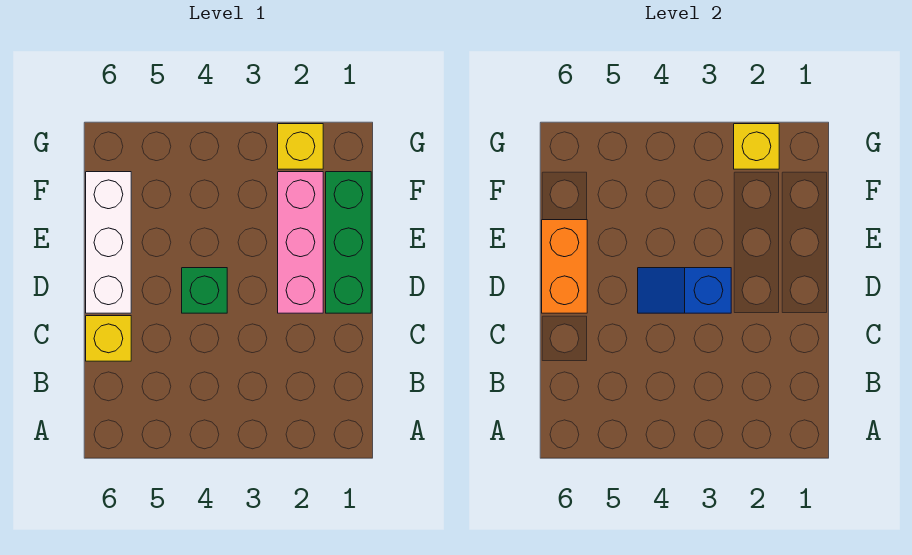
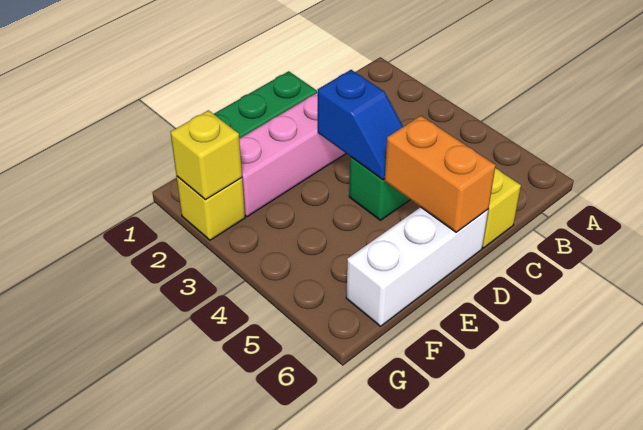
orange brick D6:E6 level 2 -> orange brick D5:D6 level 2

